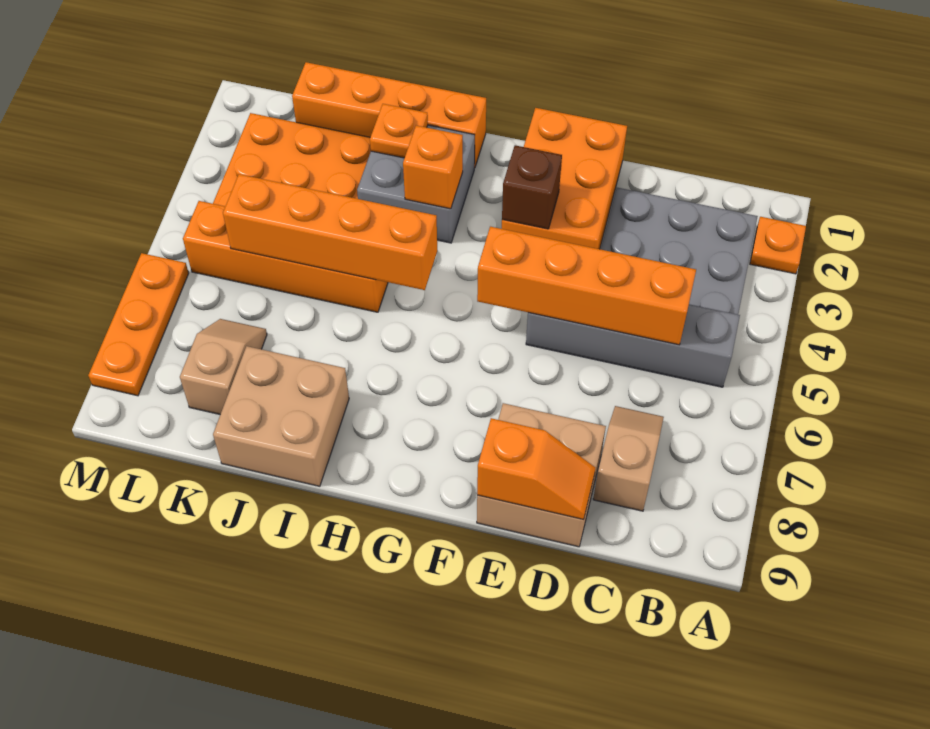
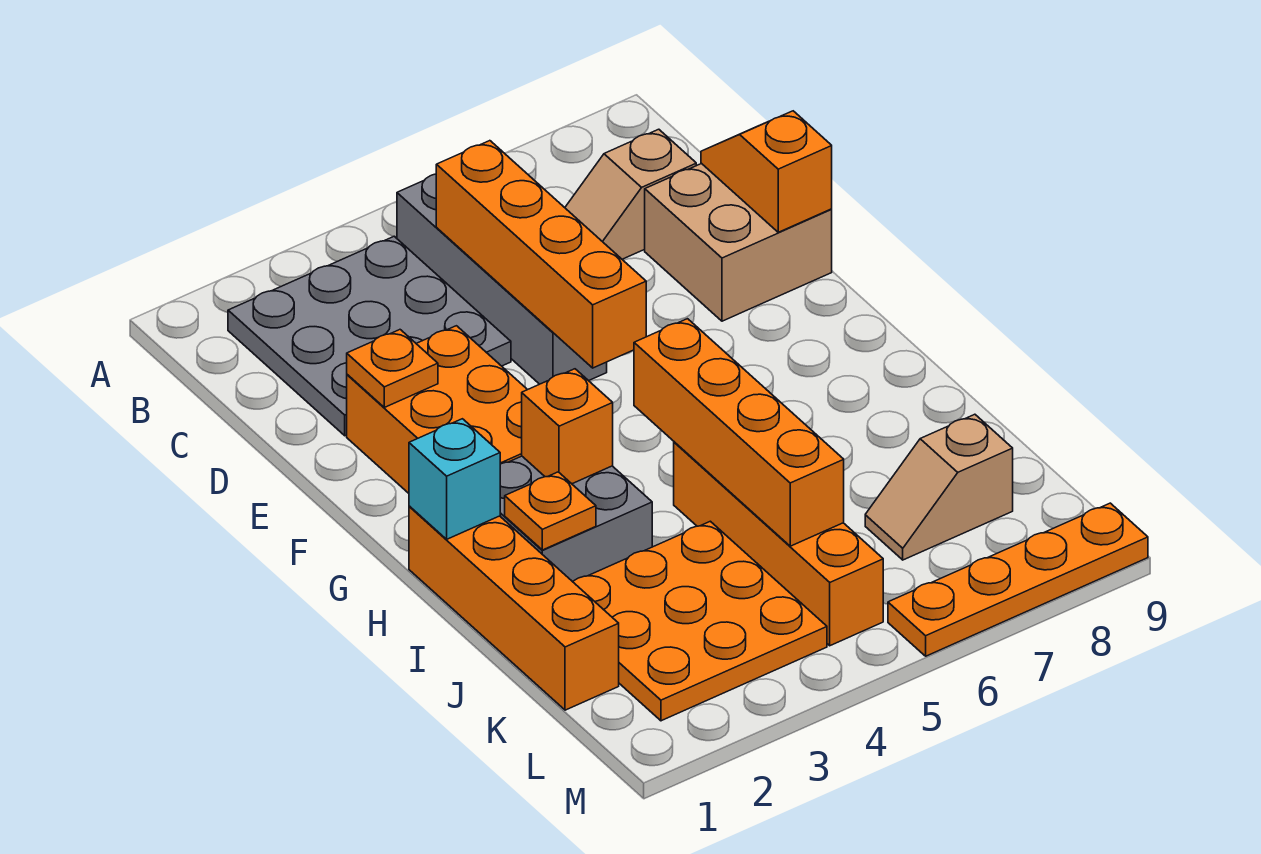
orange plate A2 level 1 -> orange plate E2 level 2
orange brick E1:F3 level 1 -> orange brick E2:G3 level 1
brown brick F3 level 2 -> none
none -> cyan brick H1 level 2
tan brick I8:J9 level 1 -> none
orange plate M6:M8 level 1 -> orange plate M6:M9 level 1

